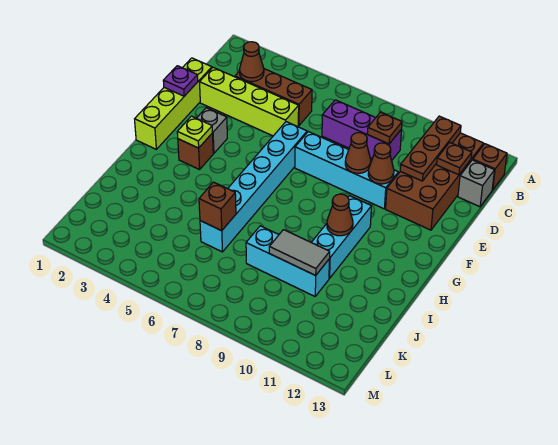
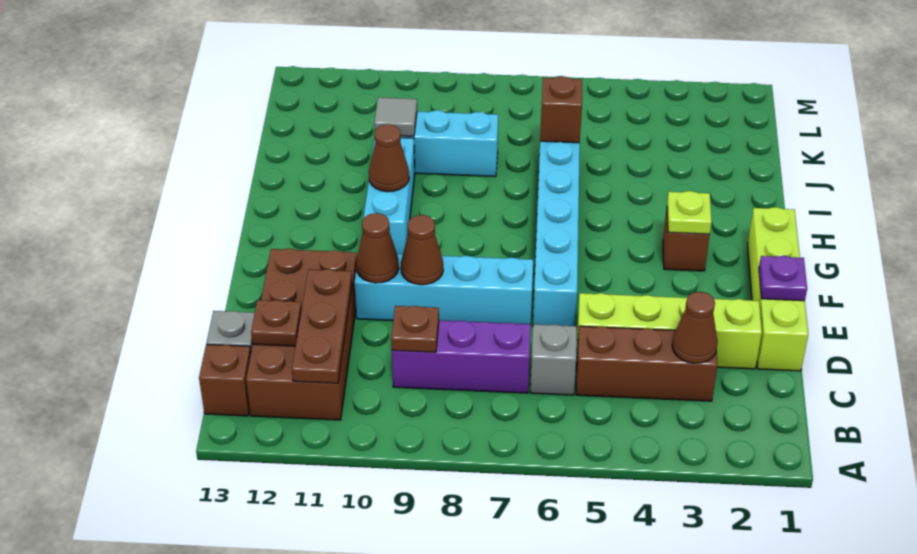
grey brick F3 level 1 -> grey brick C6 level 1
grey tile J9:J10 level 2 -> grey tile J10 level 2

